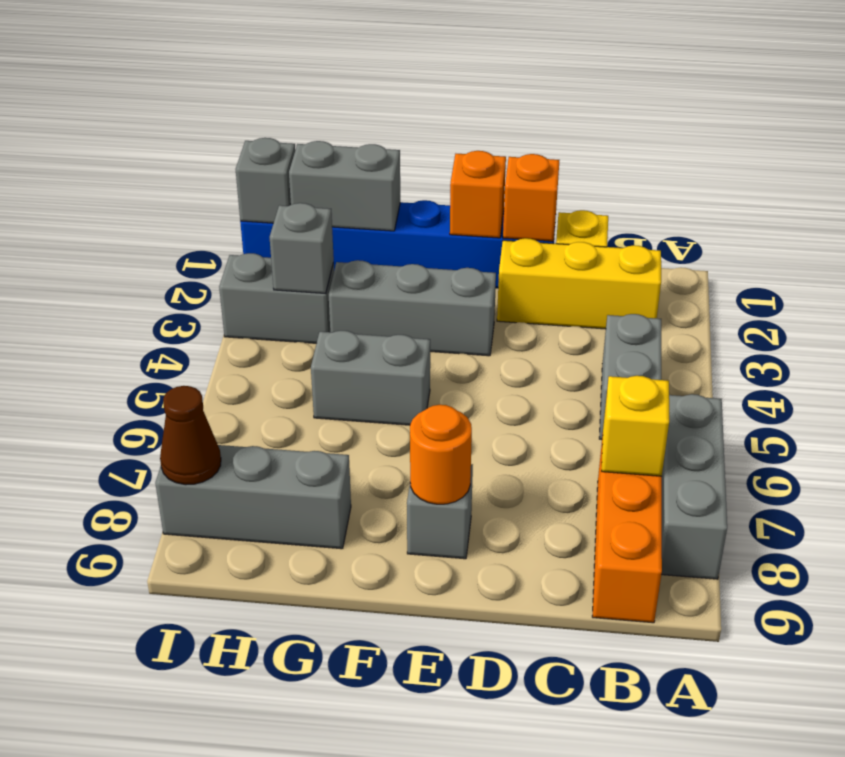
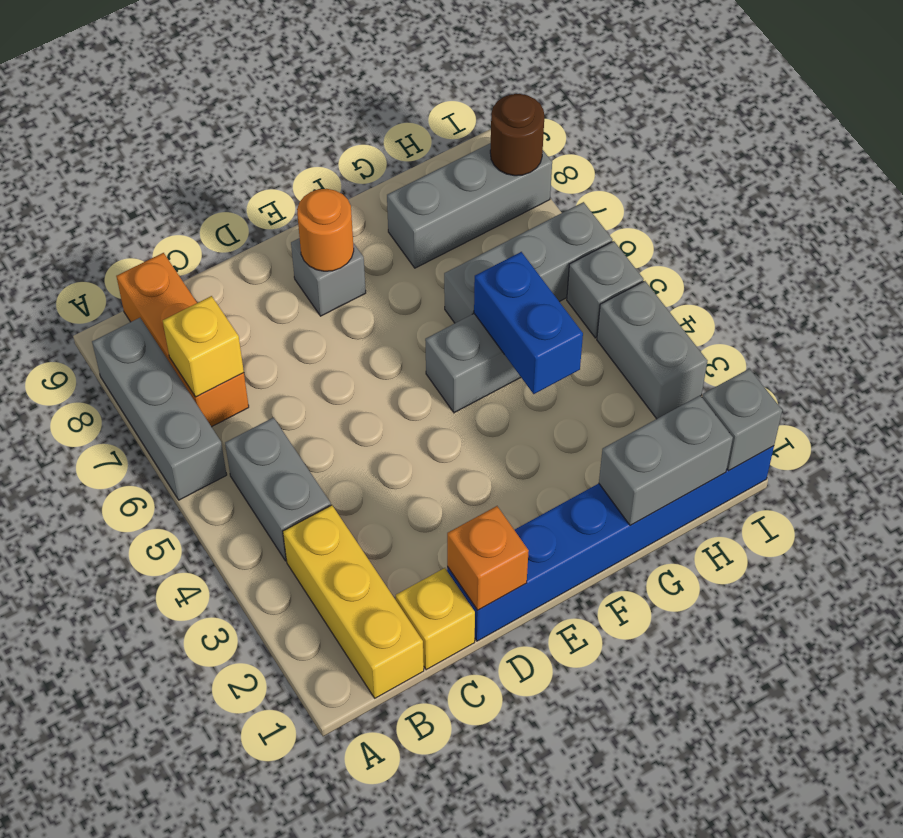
yellow brick B2:D2 level 1 -> yellow brick B1:B3 level 1
orange brick E1 level 2 -> none
grey brick E3:G3 level 1 -> grey brick G6:I6 level 1
none -> blue brick G4:G5 level 2
grey brick H3:I3 level 1 -> grey brick I3:I4 level 1
grey brick H3 level 2 -> grey brick I5 level 1
brown cone I8 level 2 -> brown round brick I8 level 2

